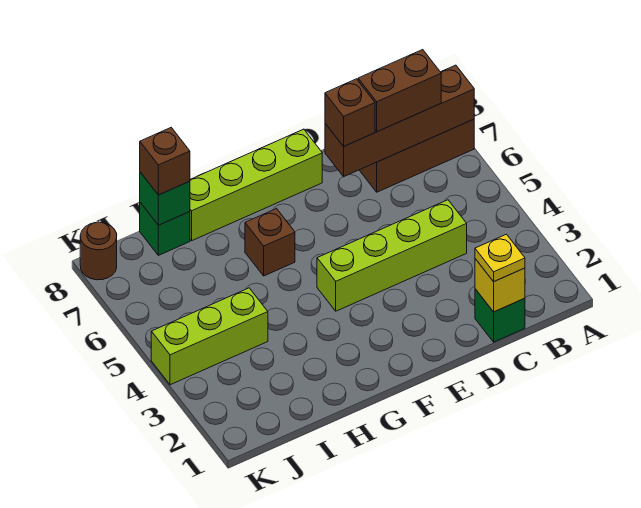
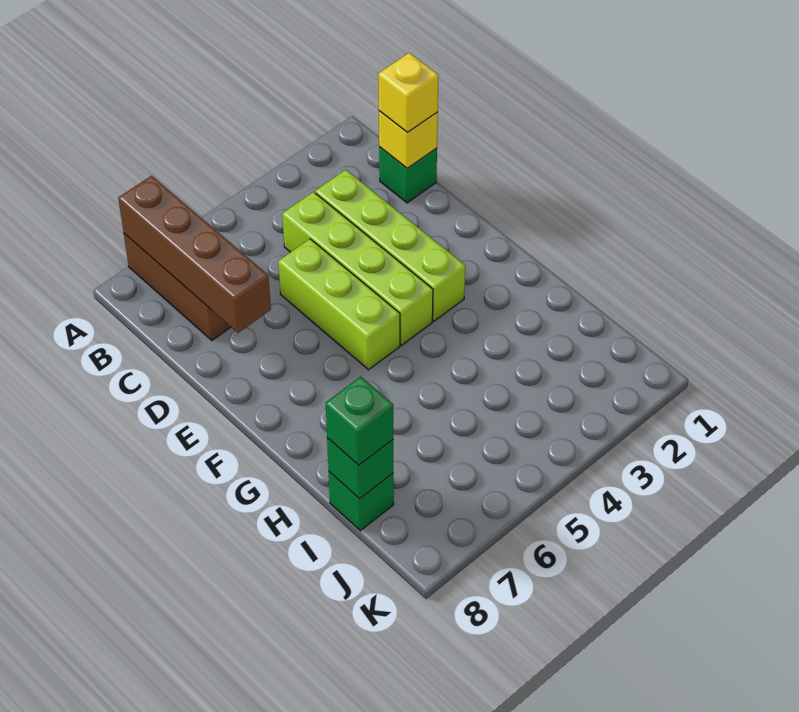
brown brick B7:C7 level 3 -> none
yellow plate C1 level 3 -> yellow brick C1 level 3
brown brick D7 level 3 -> none
lime brick E8:H8 level 1 -> lime brick C3:F3 level 1
brown brick G6 level 1 -> none
lime brick I4:K4 level 1 -> lime brick D5:F5 level 1
brown brick I8 level 3 -> green brick I8 level 3
brown round brick K8 level 1 -> none

